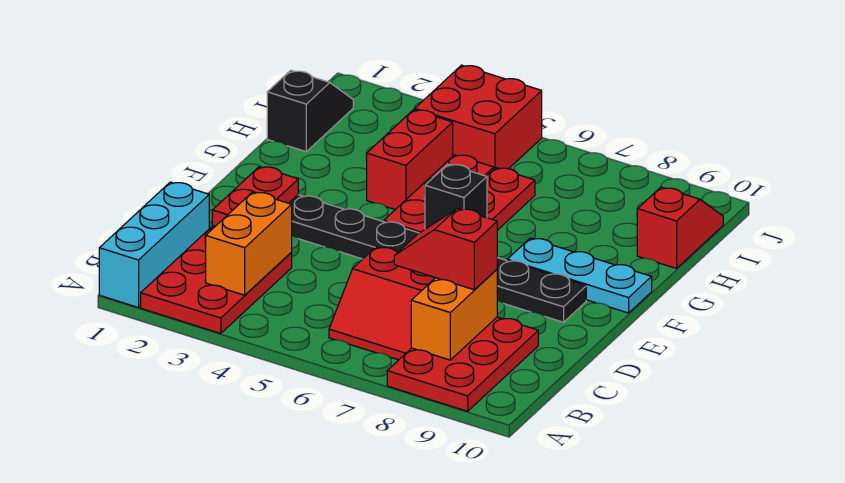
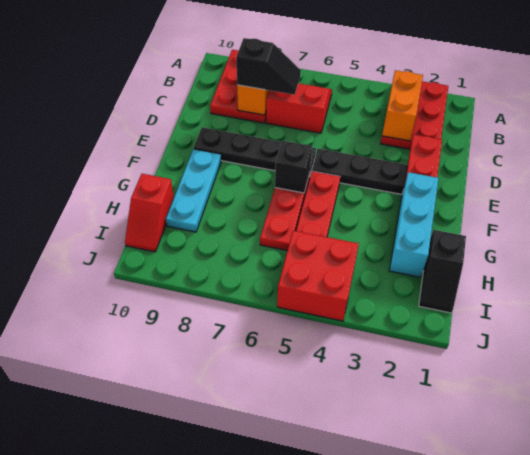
cyan brick A1:C1 level 1 -> cyan brick F2:H2 level 1
red slope C7:C8 level 3 top 8 -> black slope C7:C8 level 3 top 8
cyan plate F8:F10 level 1 -> cyan plate F9:H9 level 1
red brick G4:H4 level 1 -> none

